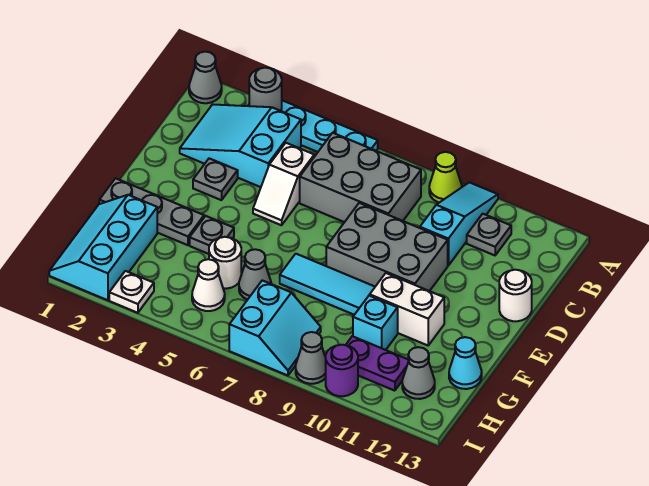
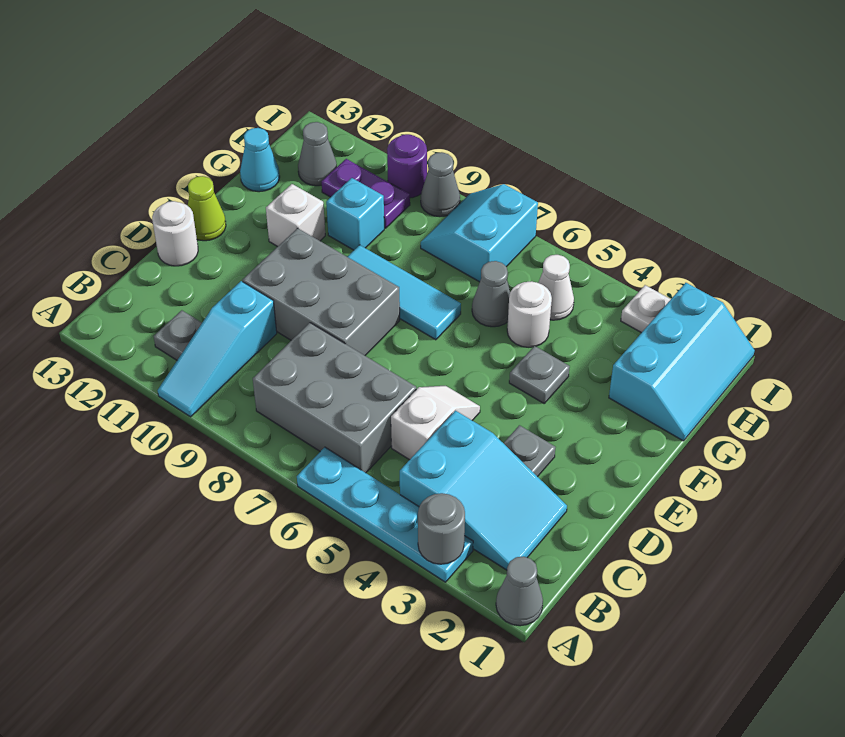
lime cone A9 level 1 -> lime cone E13 level 1
grey plate F1:F3 level 1 -> none
white brick F10:F11 level 1 -> white brick F11 level 1

